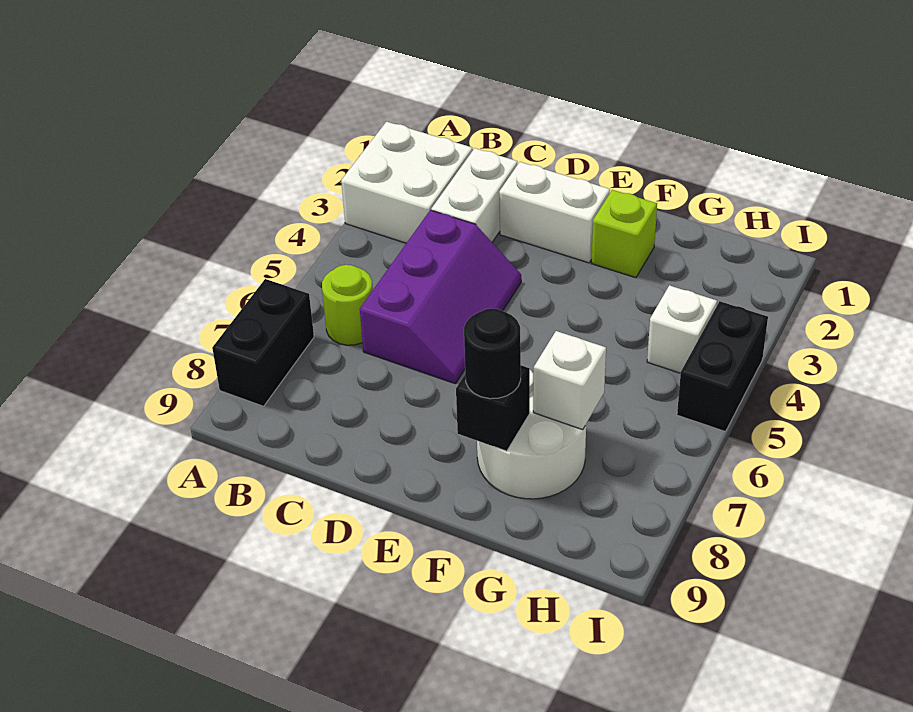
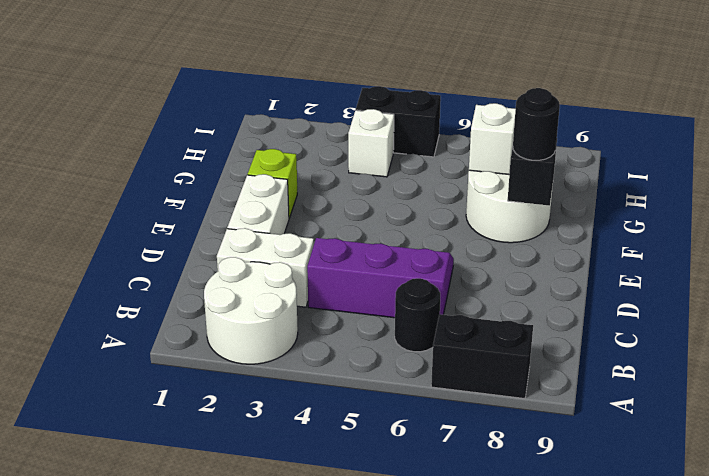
white brick A2:B3 level 1 -> white round brick A2:B3 level 1
lime round brick B6 level 1 -> black round brick B6 level 1

